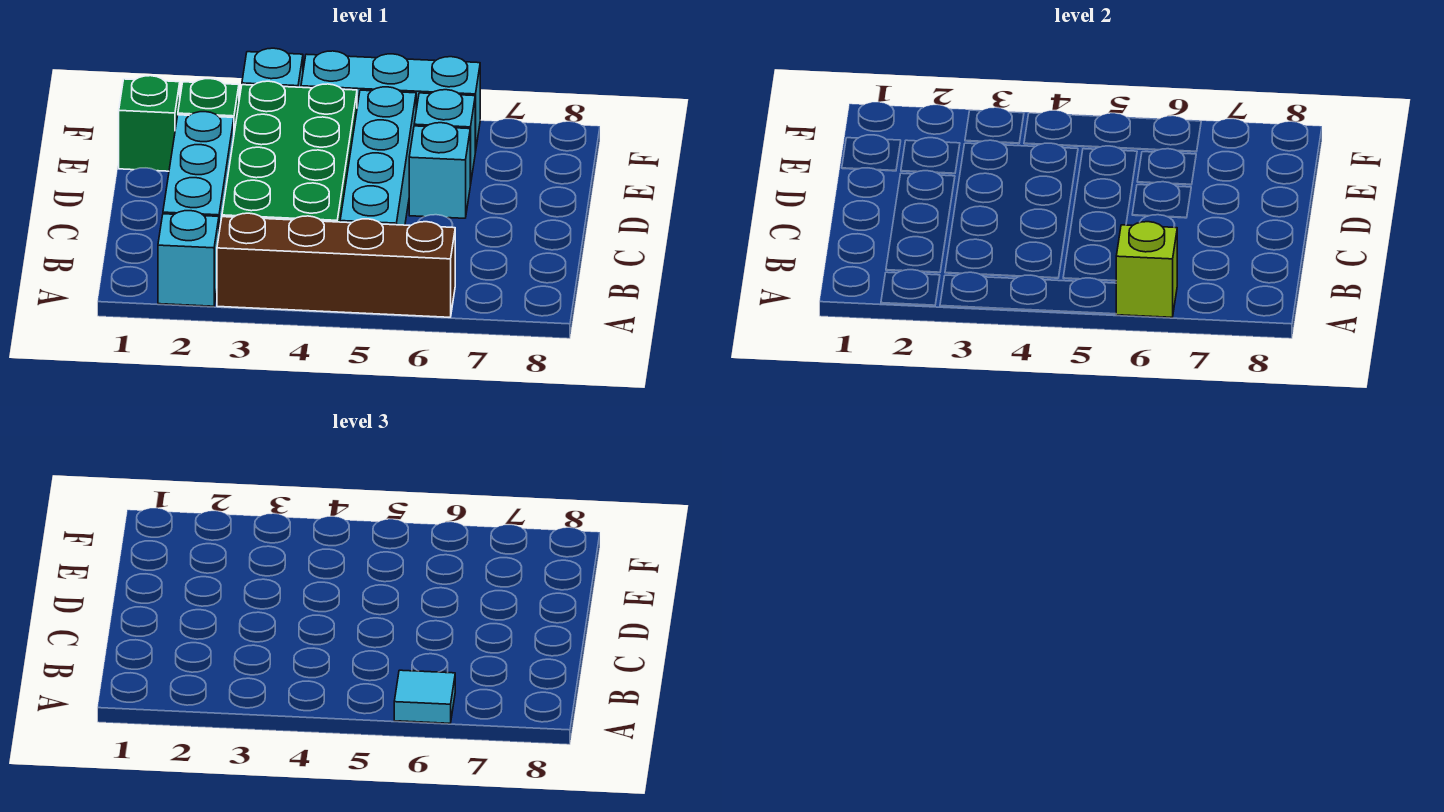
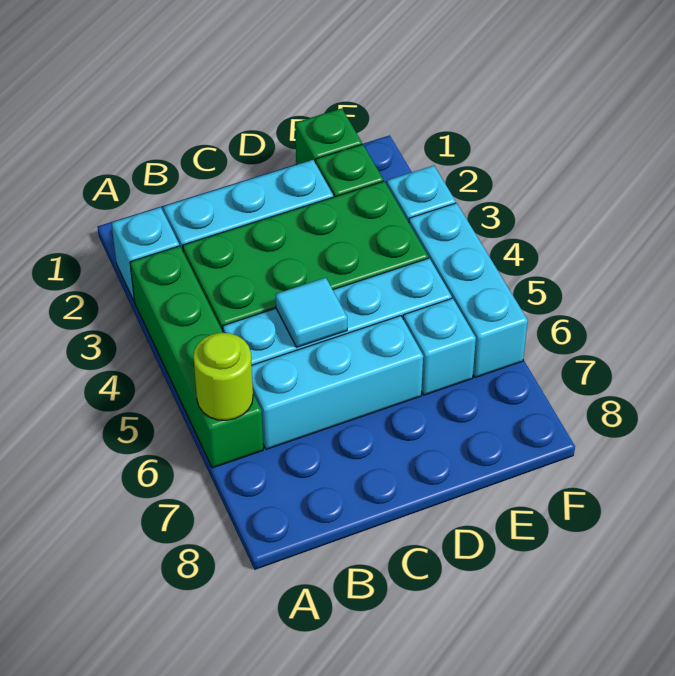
brown brick A3:A6 level 1 -> green brick A3:A6 level 1
lime brick A6 level 2 -> lime round brick A6 level 2
cyan tile A6 level 3 -> cyan tile C5 level 2
cyan brick D6 level 1 -> cyan brick B6:D6 level 1

